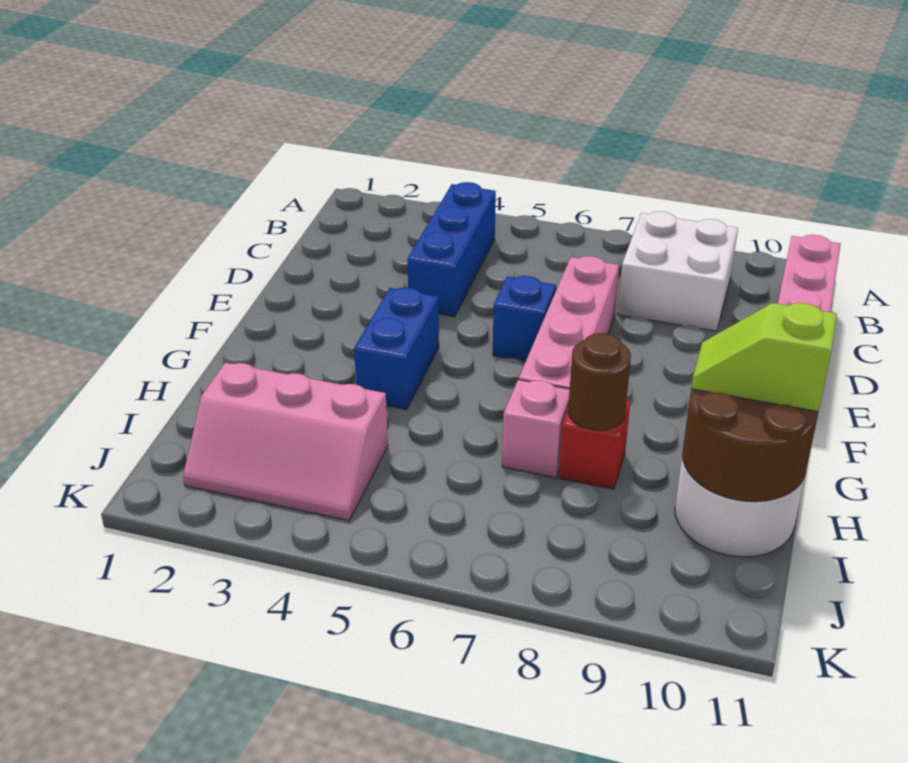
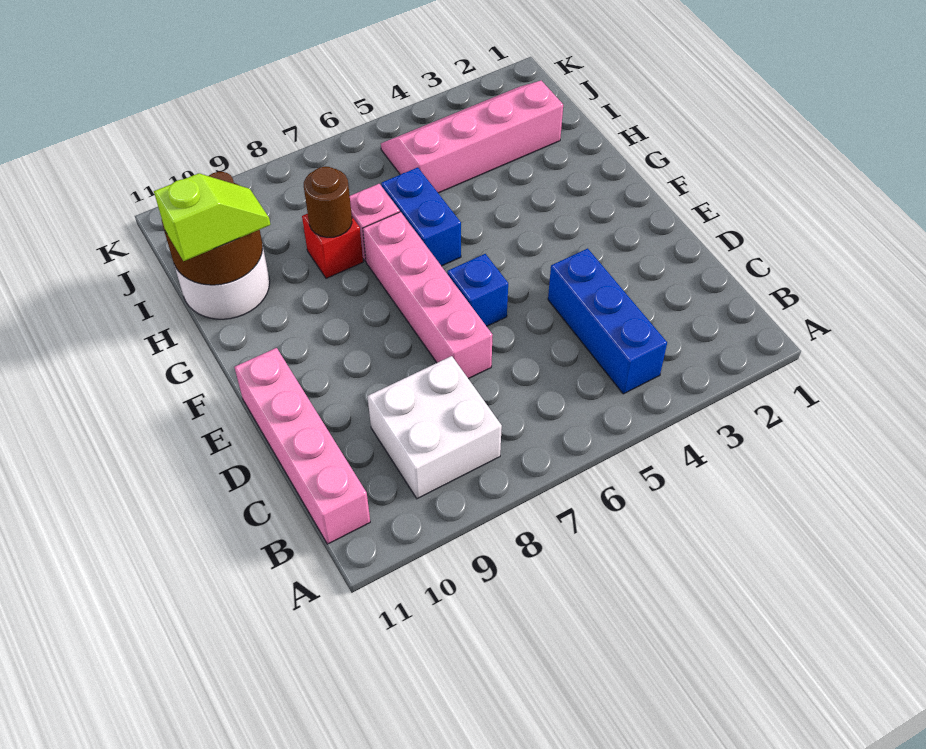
blue brick F4:G4 level 1 -> blue brick G6:H6 level 1
pink slope I2:J4 level 1 top I -> pink slope I2:J5 level 1 top I

